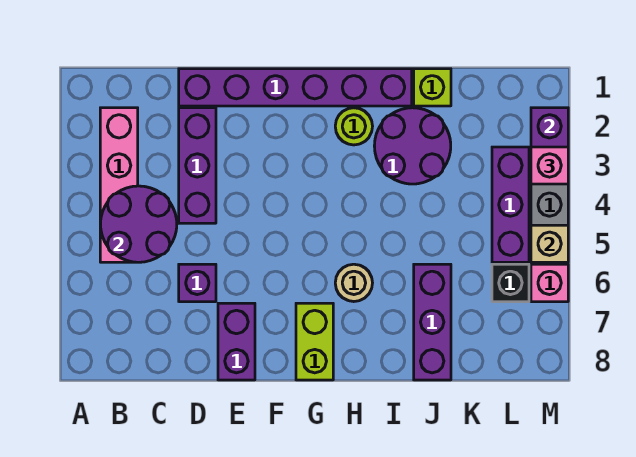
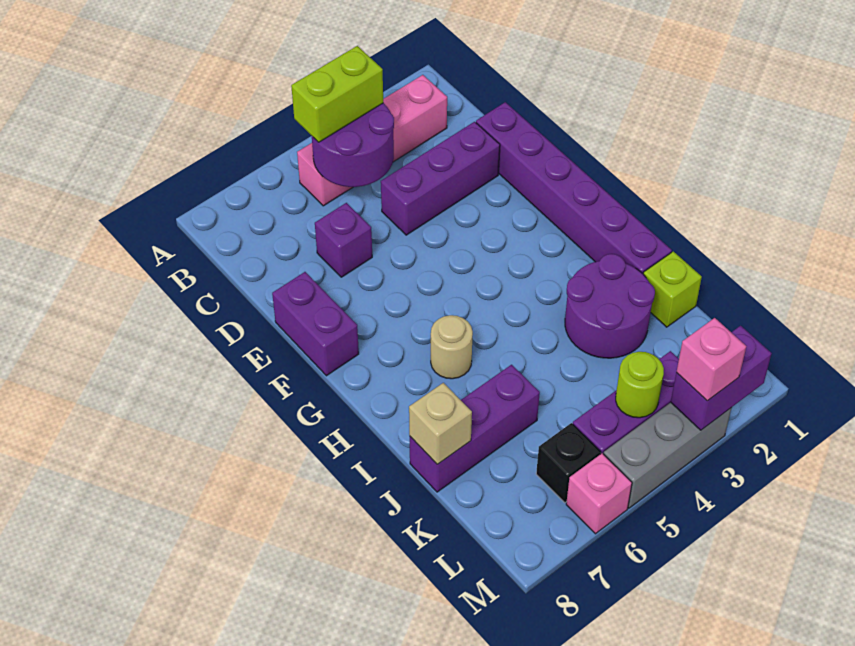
purple brick E7:E8 level 1 -> purple brick E8:F8 level 1
lime brick G7:G8 level 1 -> lime brick B4:B5 level 3
lime round brick H2 level 1 -> lime round brick L4 level 2
tan brick M5 level 2 -> tan brick J8 level 2

